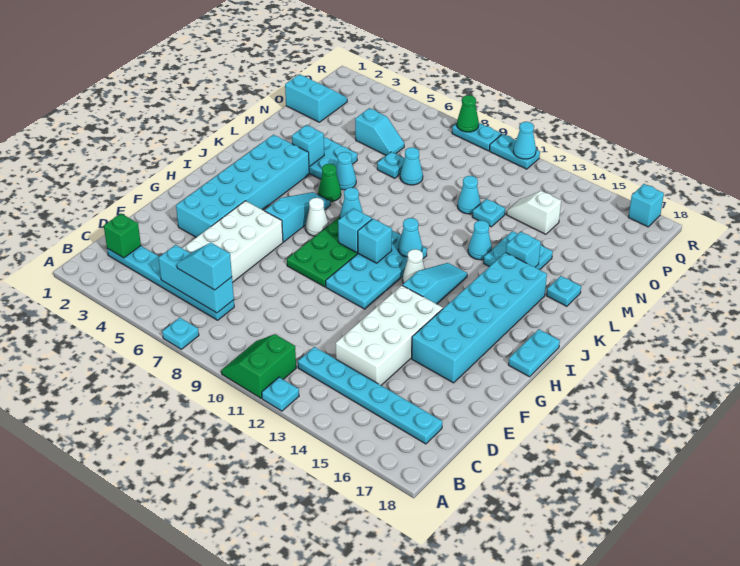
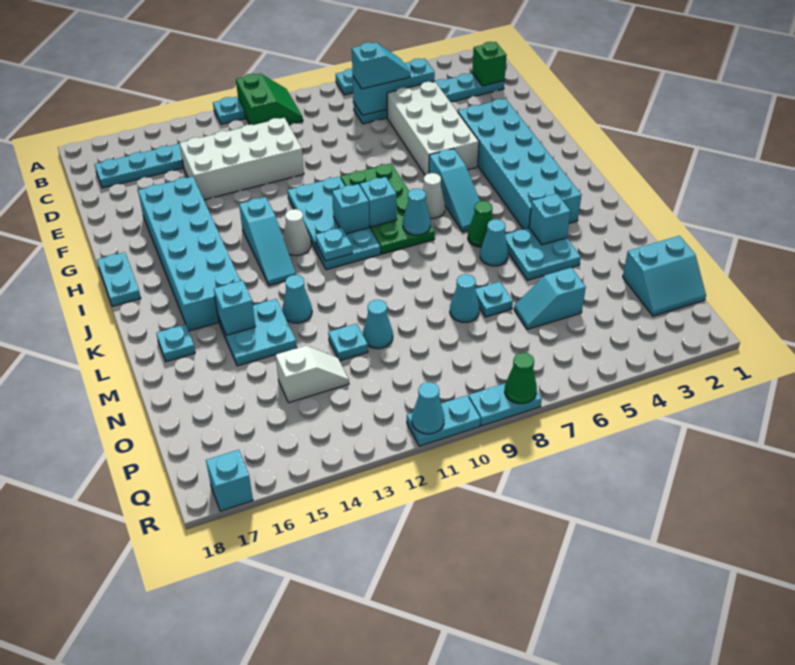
white brick D13:G14 level 1 -> white brick D11:E14 level 1
cyan cone J11 level 2 -> cyan plate J11 level 2

